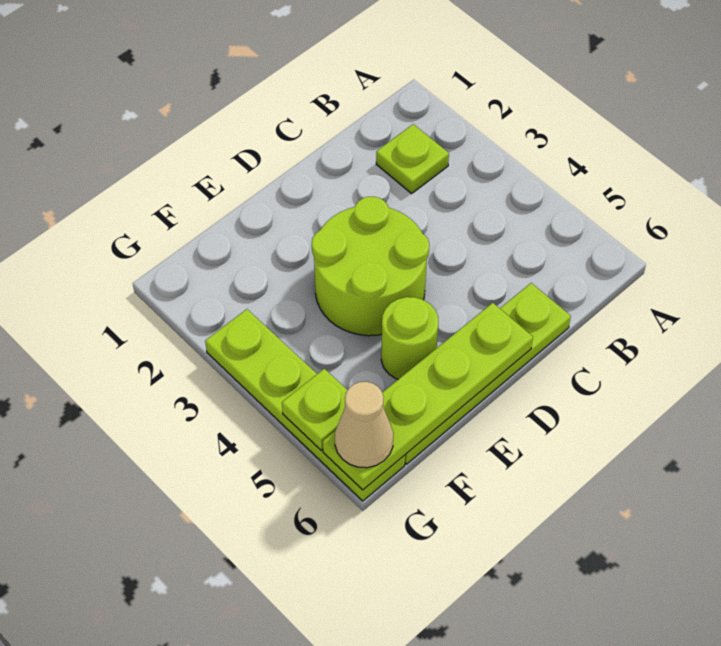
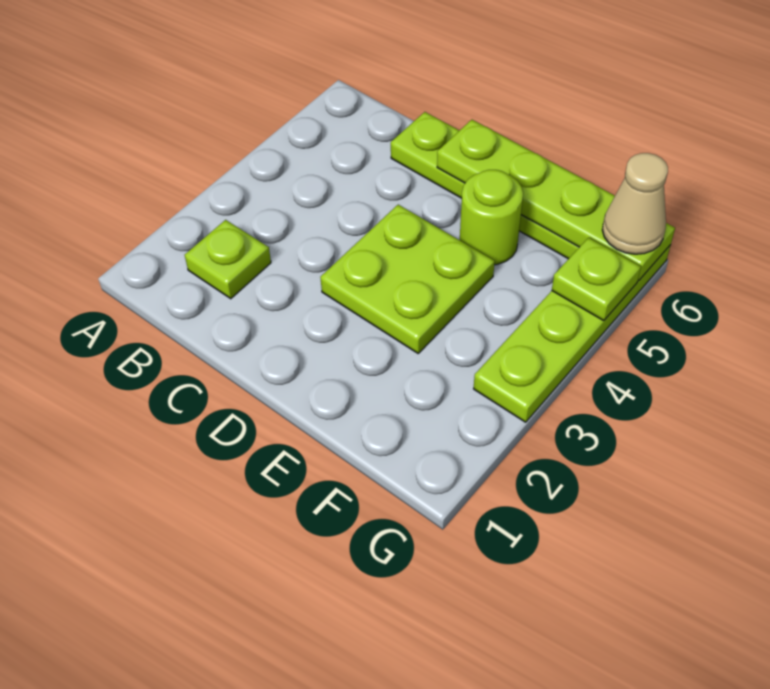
lime round brick D3:E4 level 1 -> lime plate D3:E4 level 1

